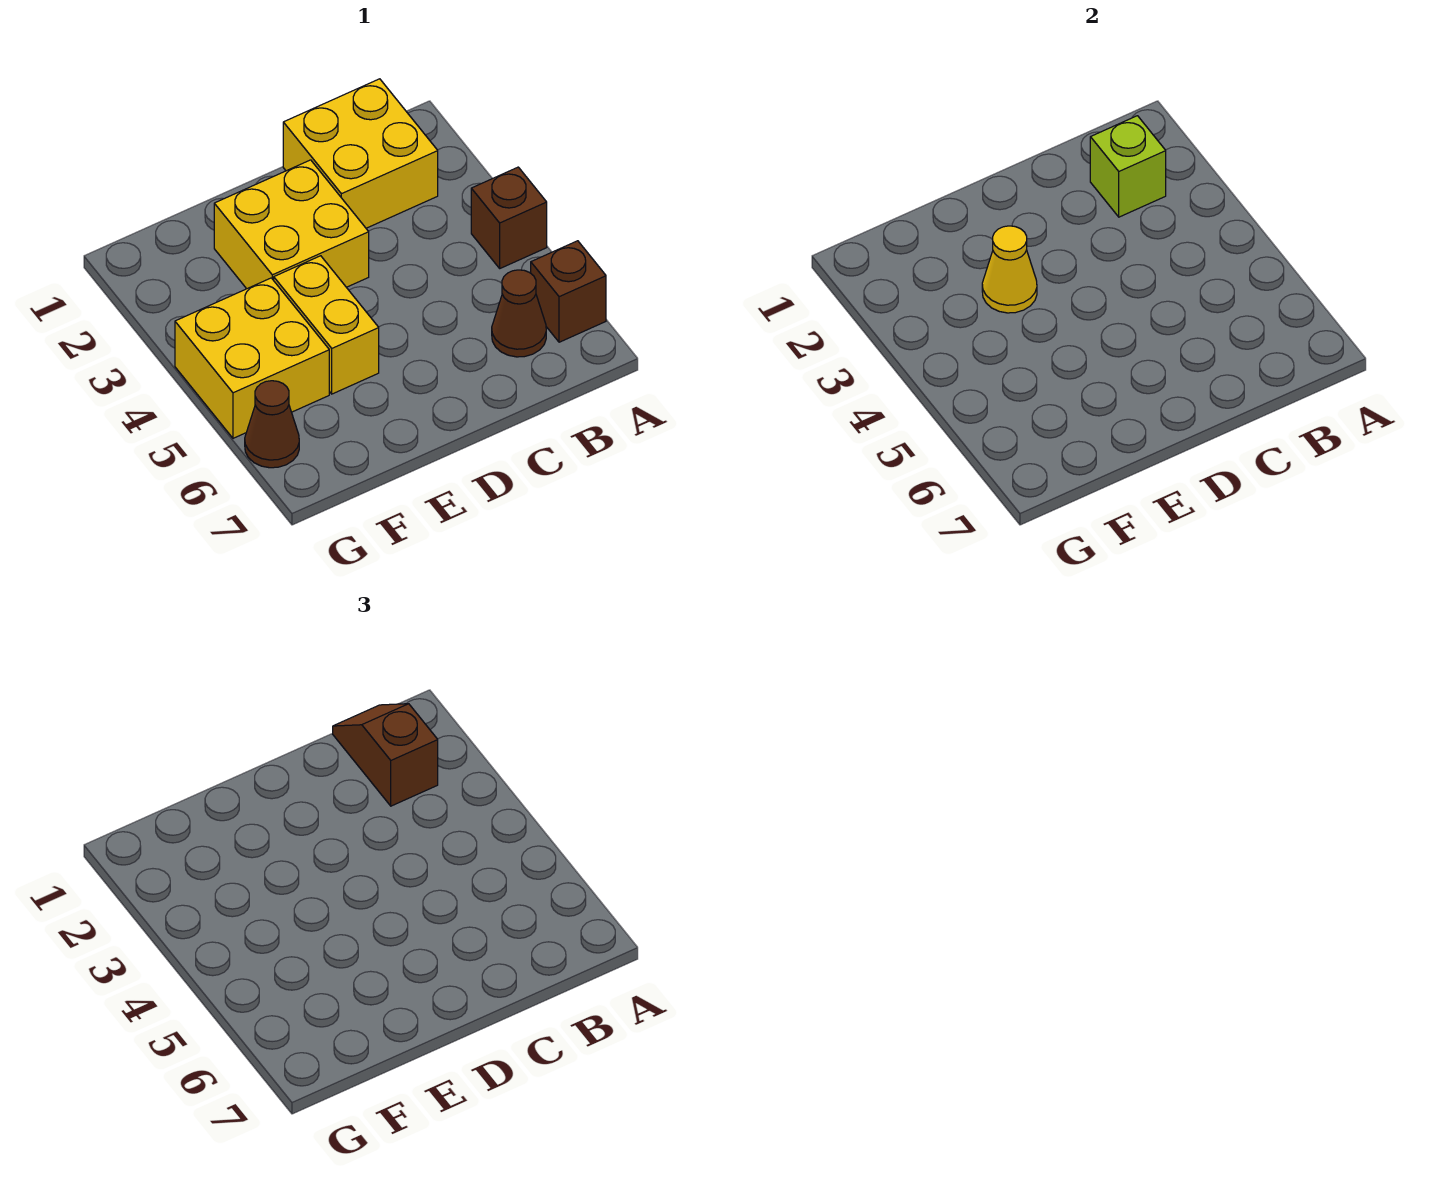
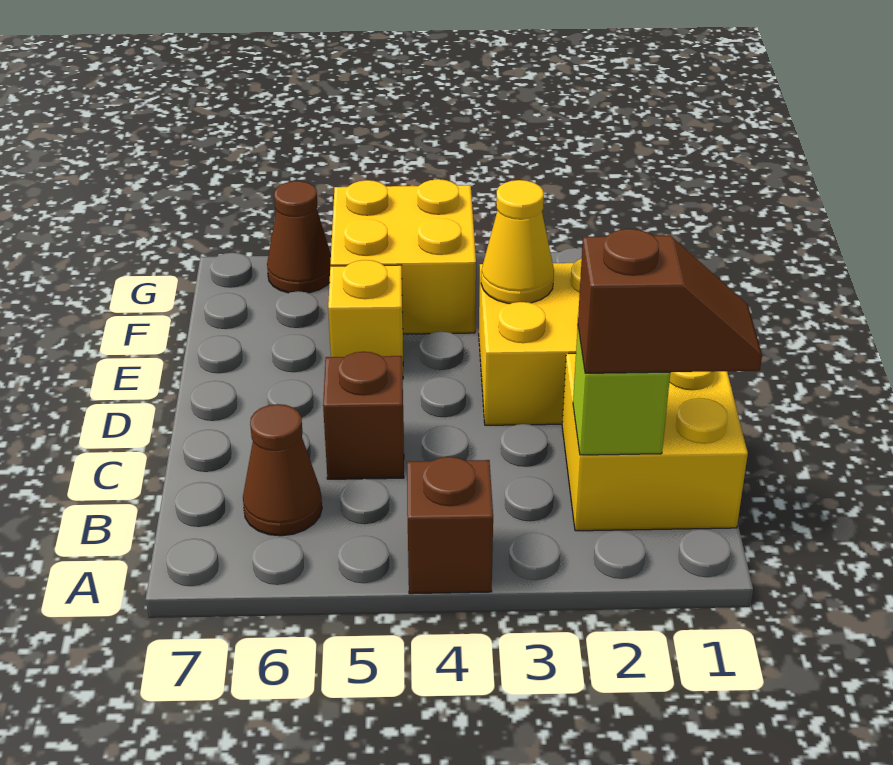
brown brick A6 level 1 -> brown brick C5 level 1
yellow brick E4:E5 level 1 -> yellow brick E5 level 1

